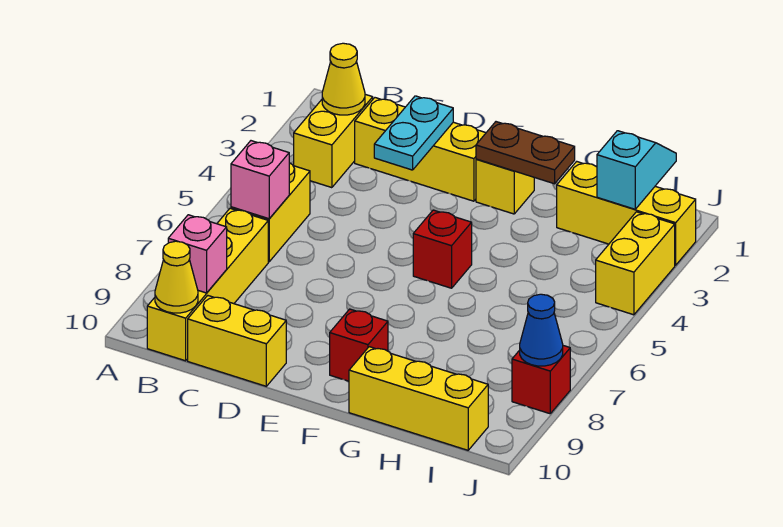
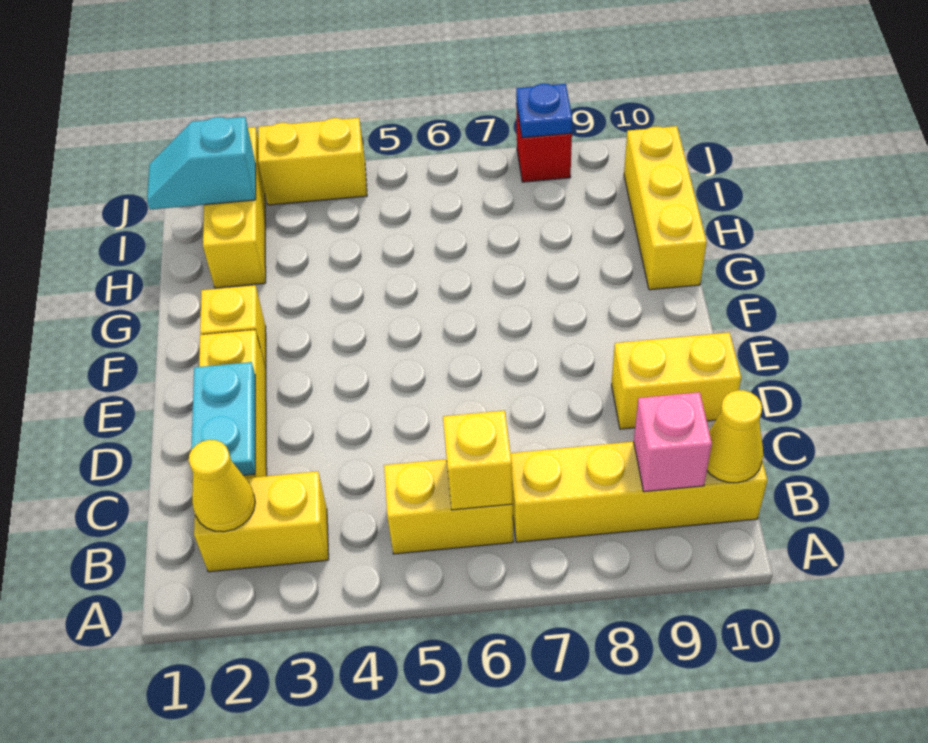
pink brick B6 level 2 -> yellow brick B6 level 2
yellow brick C10:D10 level 1 -> yellow brick D9:D10 level 1
cyan plate D2:D3 level 2 -> cyan plate C2:D2 level 2
brown plate F2:G2 level 2 -> none
red brick F5 level 1 -> none
red brick F9 level 1 -> none
blue cone J8 level 2 -> blue plate J8 level 2

